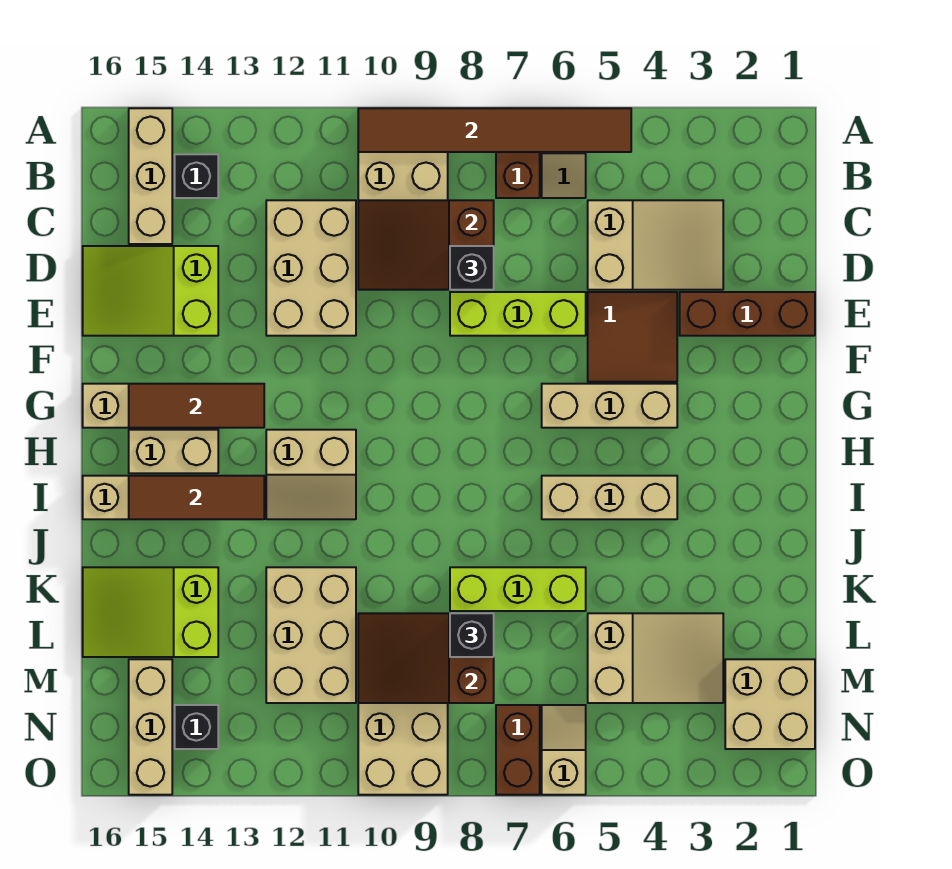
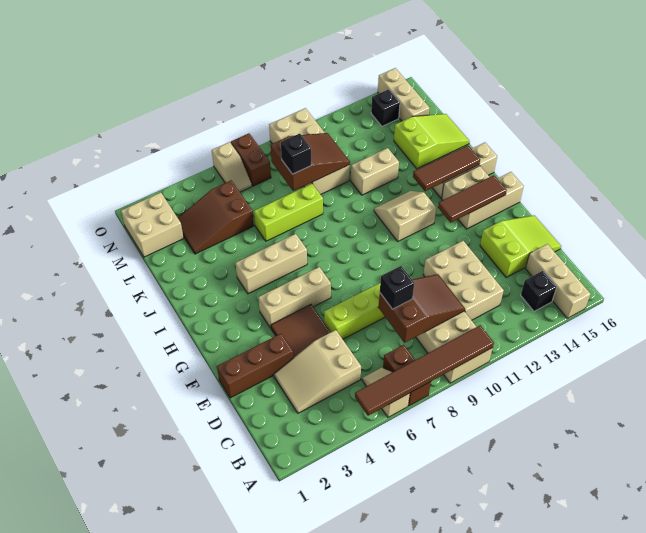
tan brick K11:M12 level 1 -> tan brick K11:K12 level 1
tan slope L3:M5 level 1 top 5 -> brown slope L3:M5 level 1 top 5

